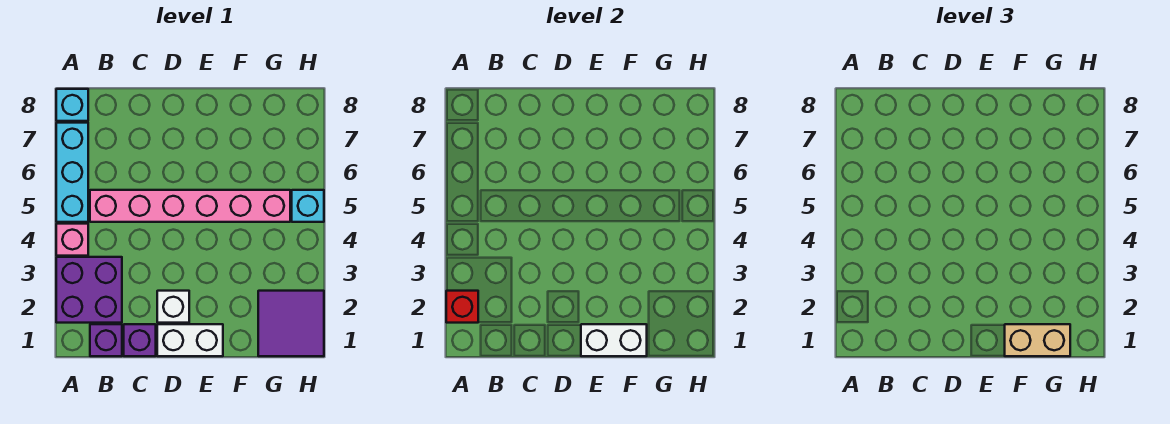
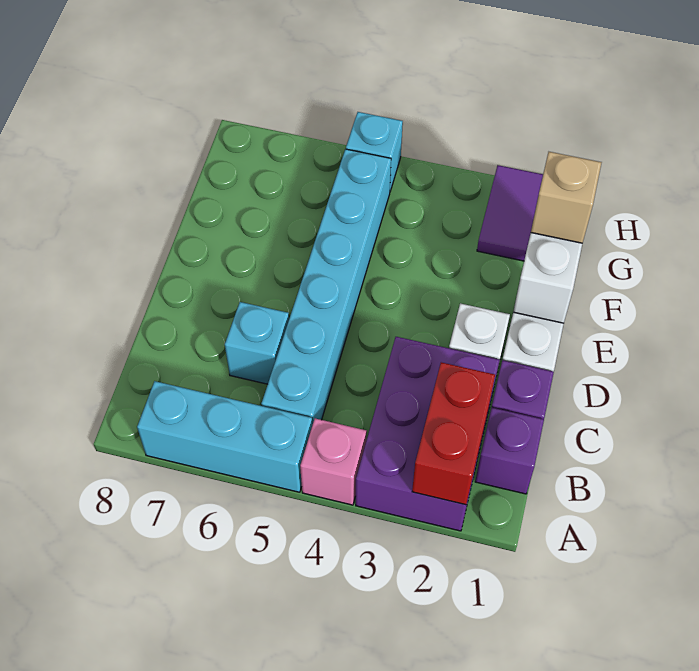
purple brick A2:B3 level 1 -> purple brick A2:C3 level 1
red brick A2 level 2 -> red brick A2:B2 level 2
cyan brick A8 level 1 -> cyan brick C6 level 1
pink brick B5:G5 level 1 -> cyan brick B5:G5 level 1
tan brick F1:G1 level 3 -> tan brick F1 level 3

